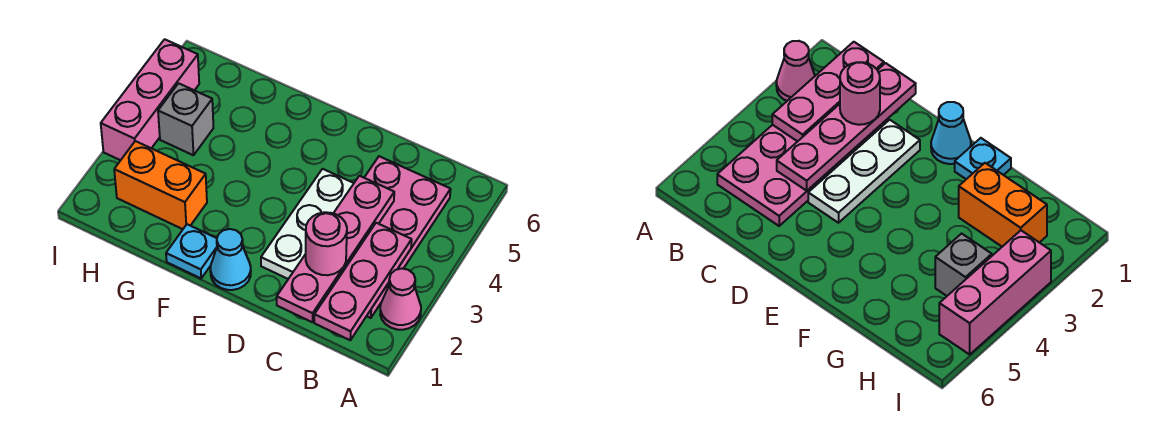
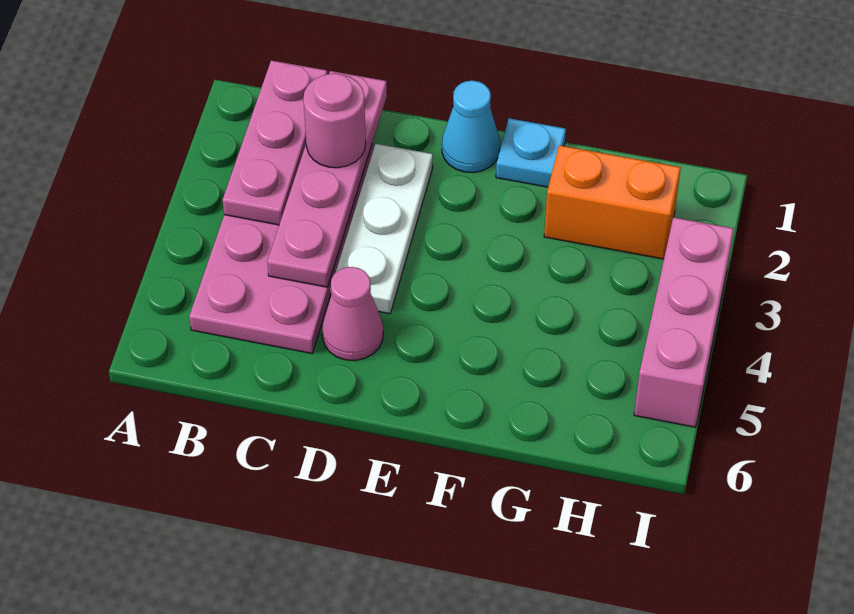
pink cone A2 level 1 -> pink cone D5 level 1
grey brick H4 level 1 -> none

